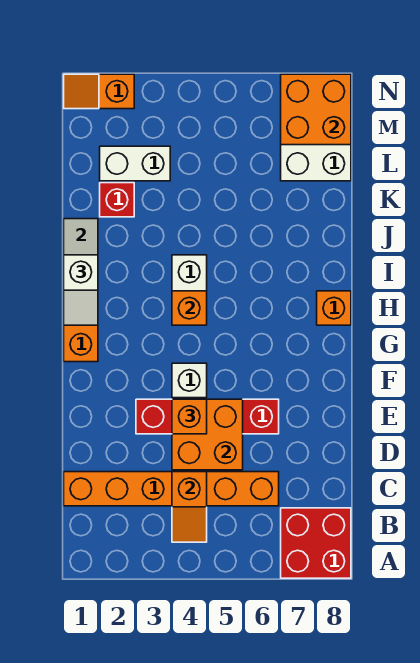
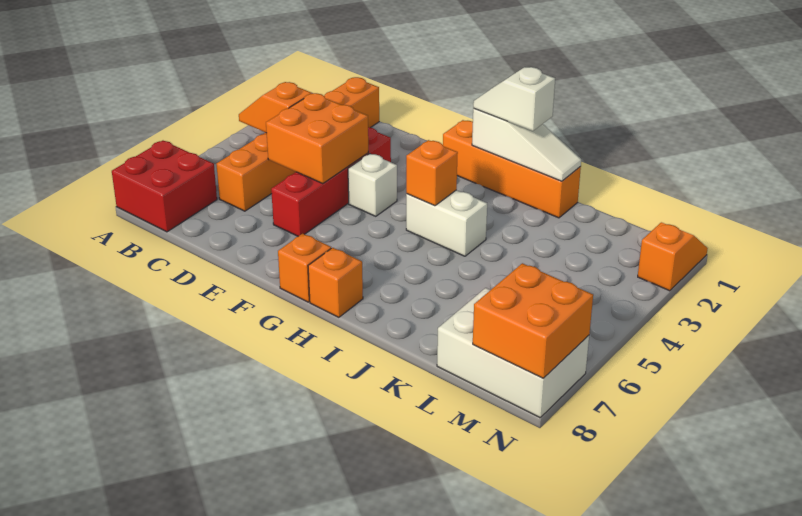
orange brick E4 level 3 -> orange brick G8 level 1
red brick K2 level 1 -> none
white brick L2:L3 level 1 -> none

